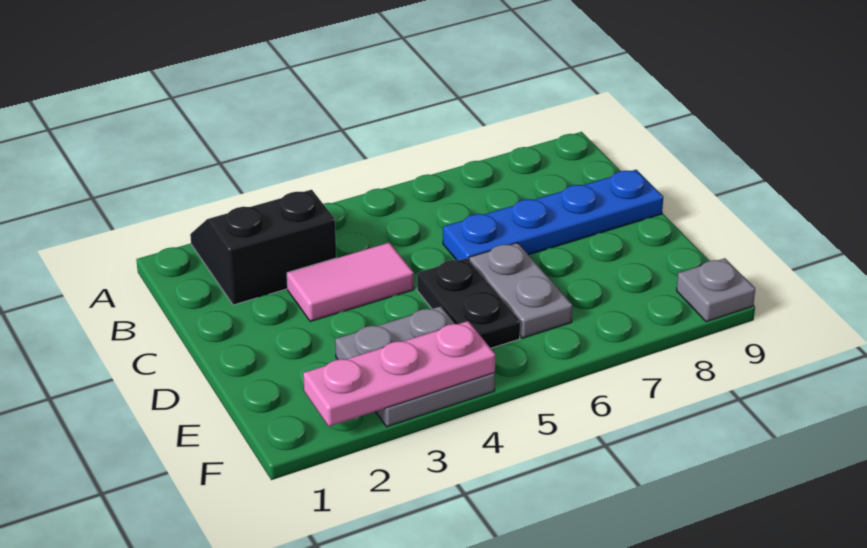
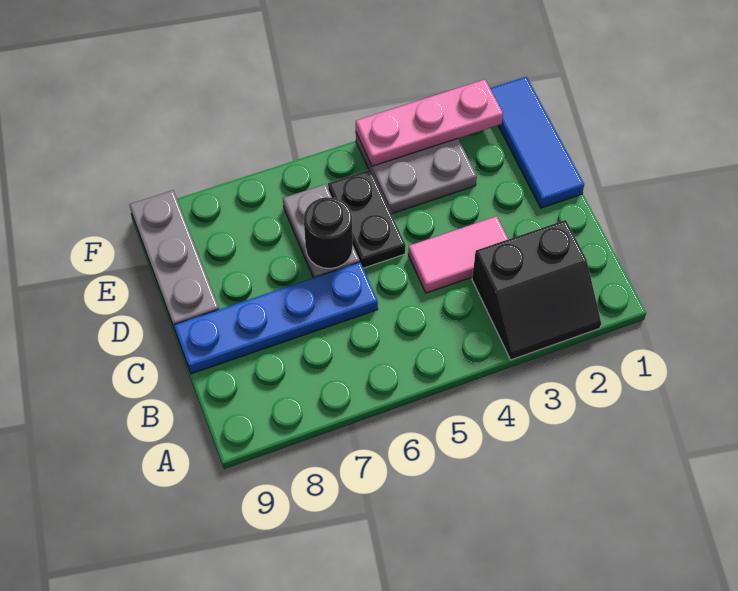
none -> blue tile D1:F1 level 1
none -> black round brick D6 level 2
grey plate F9 level 1 -> grey plate D9:F9 level 1

